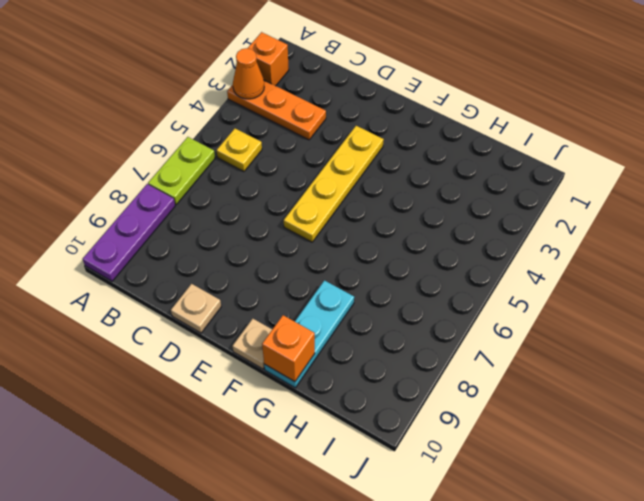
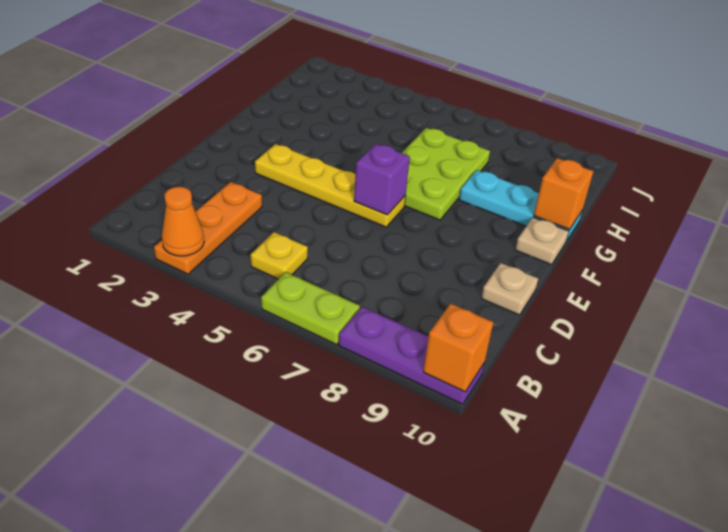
orange brick A2 level 1 -> orange brick A10 level 2
none -> purple brick E6 level 2
none -> lime plate F6:H7 level 1

